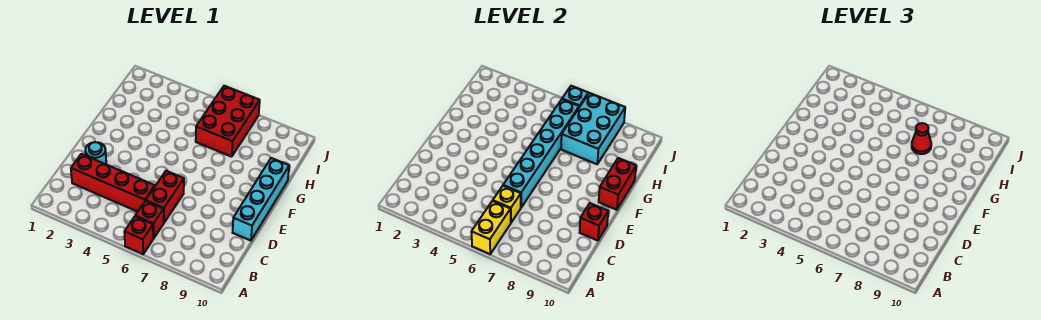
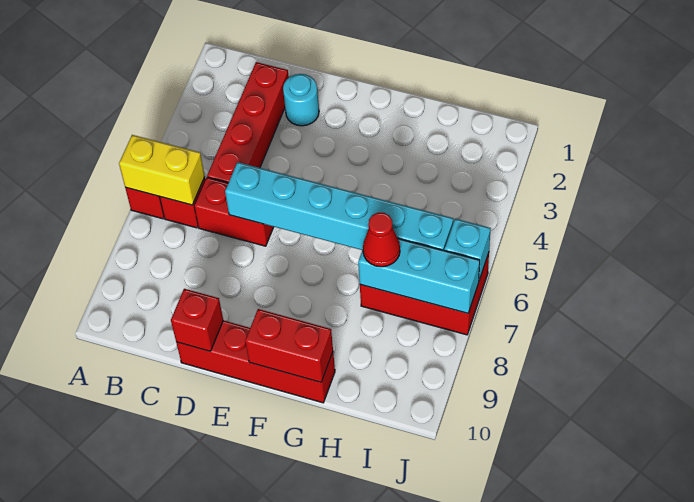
yellow brick C6 level 2 -> none
cyan brick D10:G10 level 1 -> red brick D10:G10 level 1
cyan brick H7:J8 level 2 -> cyan brick H7:J7 level 2

